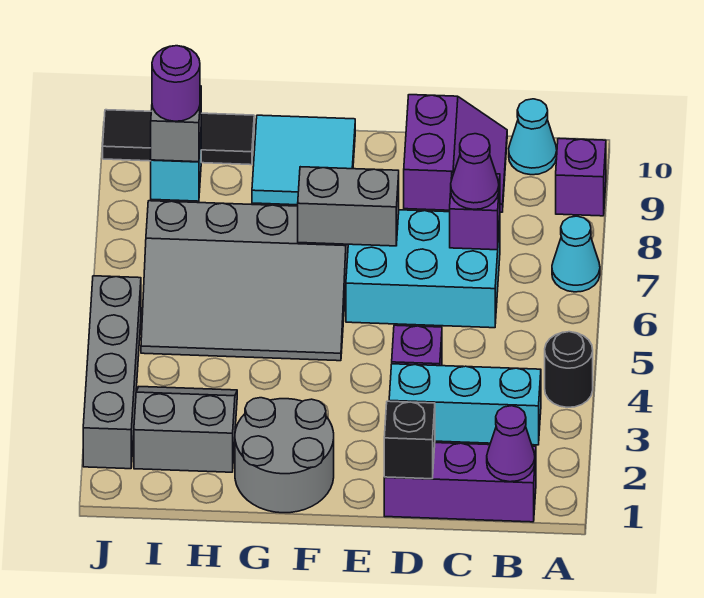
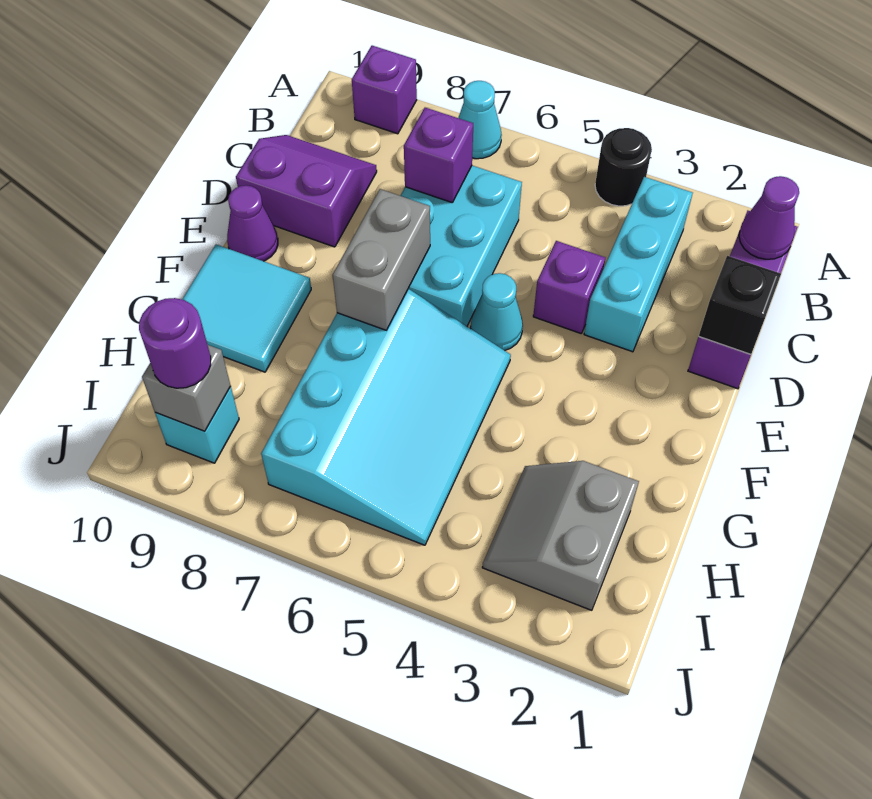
cyan cone B10 level 1 -> cyan cone E5 level 1
purple cone C7 level 3 -> purple cone E10 level 1
grey round brick F1:G2 level 1 -> none
grey slope F5:I7 level 1 top 7 -> cyan slope F5:I7 level 1 top 7
black tile H10:J10 level 1 -> none
grey brick J2:J5 level 1 -> none

